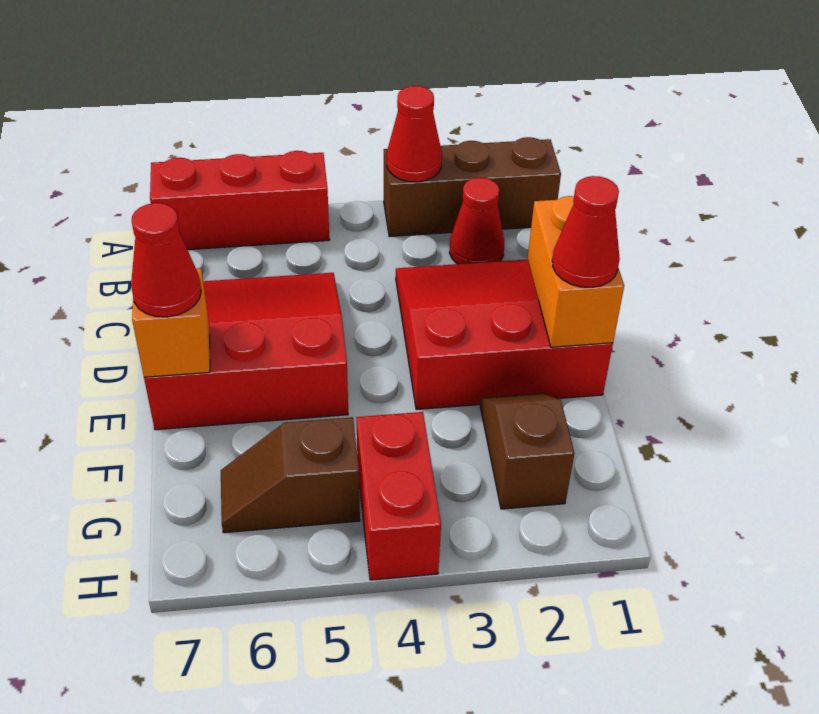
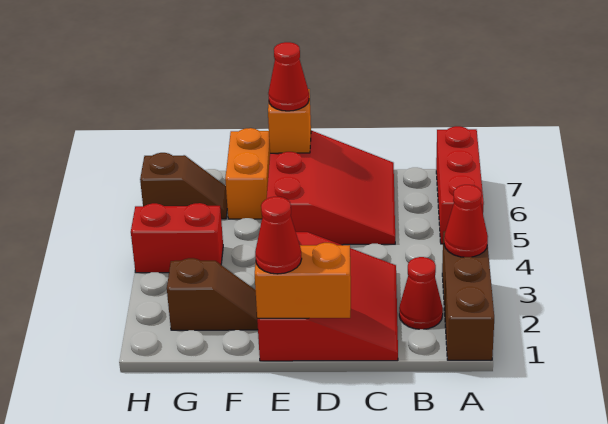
none -> orange brick F6:F7 level 1
brown slope G5:G6 level 1 top 5 -> brown slope G6:H6 level 1 top H

